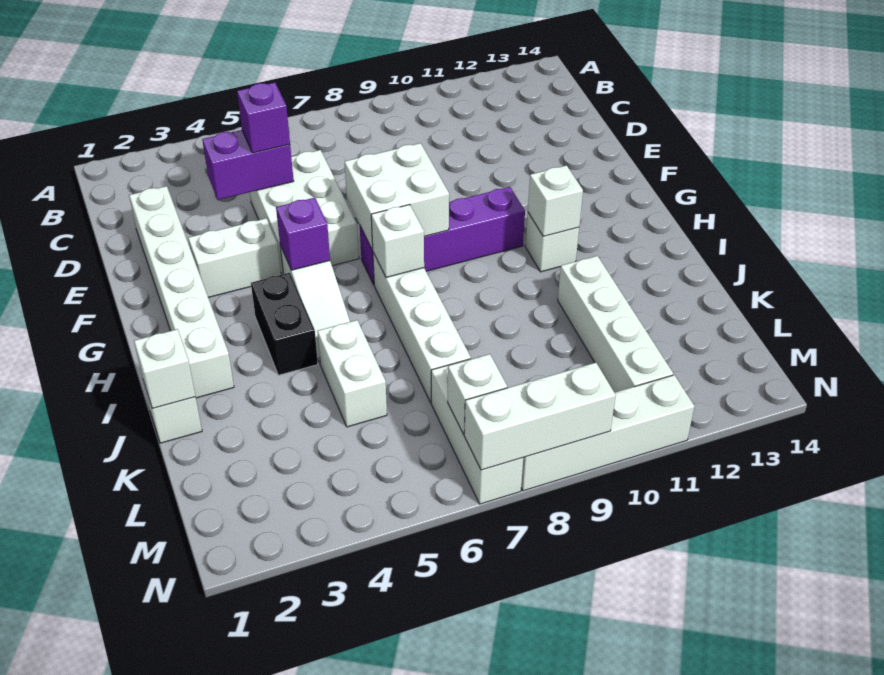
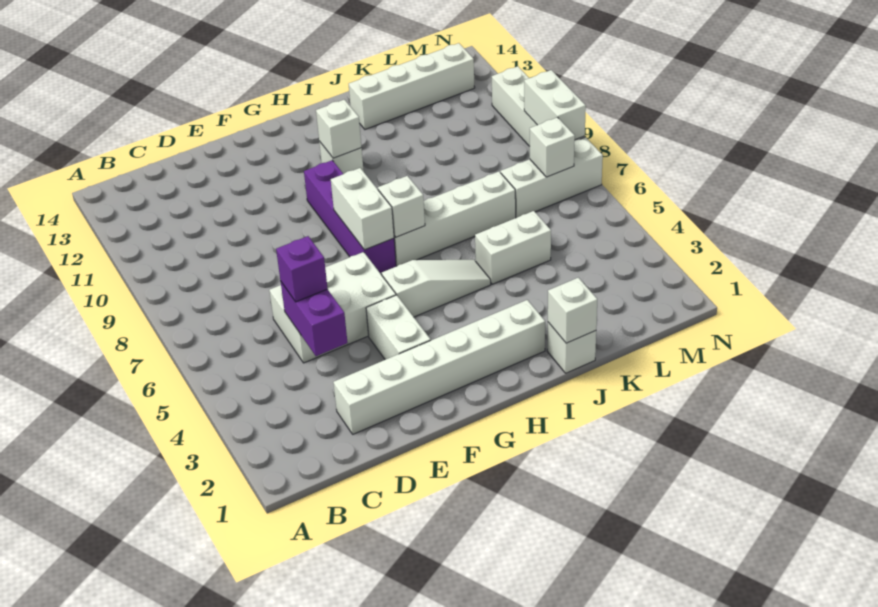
white brick F7:G8 level 2 -> white brick G7:G8 level 2
purple brick G5 level 2 -> none
black brick H4:I4 level 1 -> none
white brick J11:M11 level 1 -> white brick J13:M13 level 1
white brick N7:N9 level 2 -> white brick N8:N9 level 2

